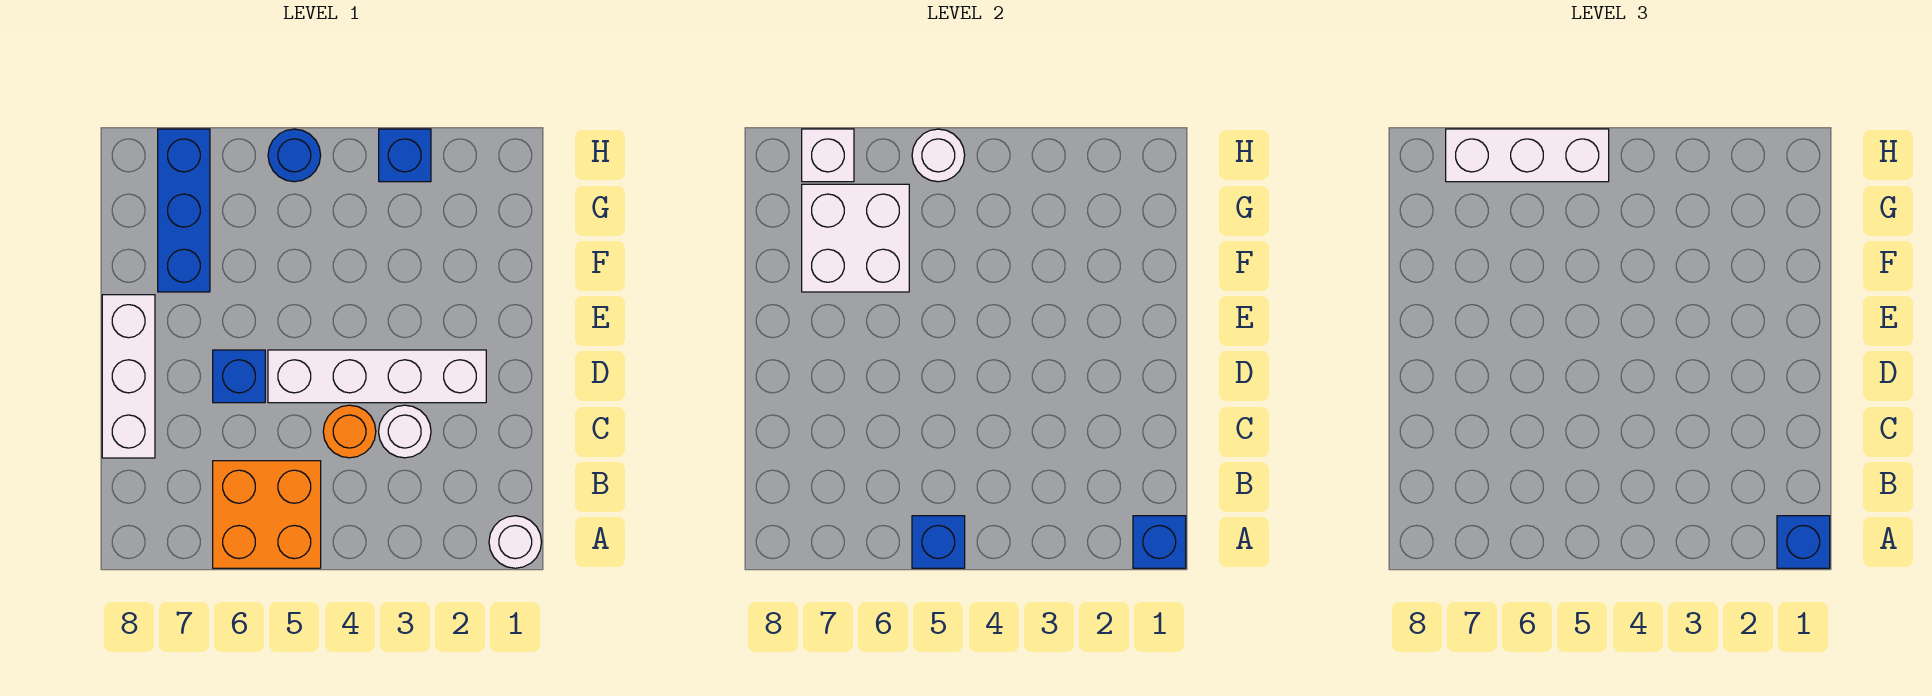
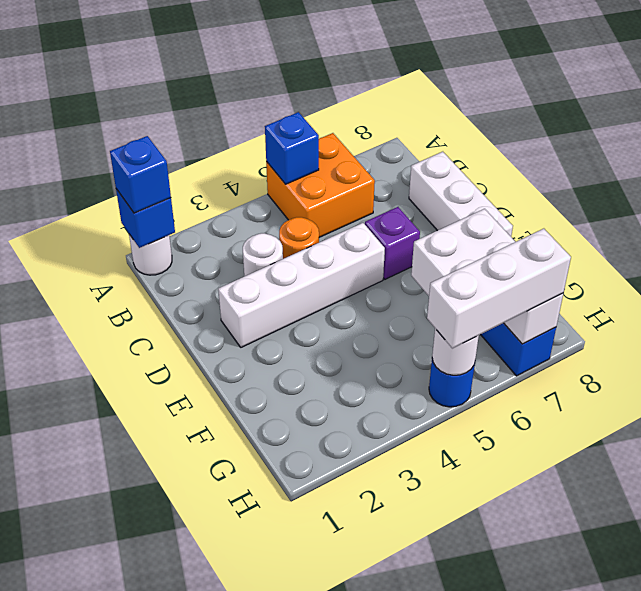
blue brick D6 level 1 -> purple brick D6 level 1
blue brick H3 level 1 -> none

